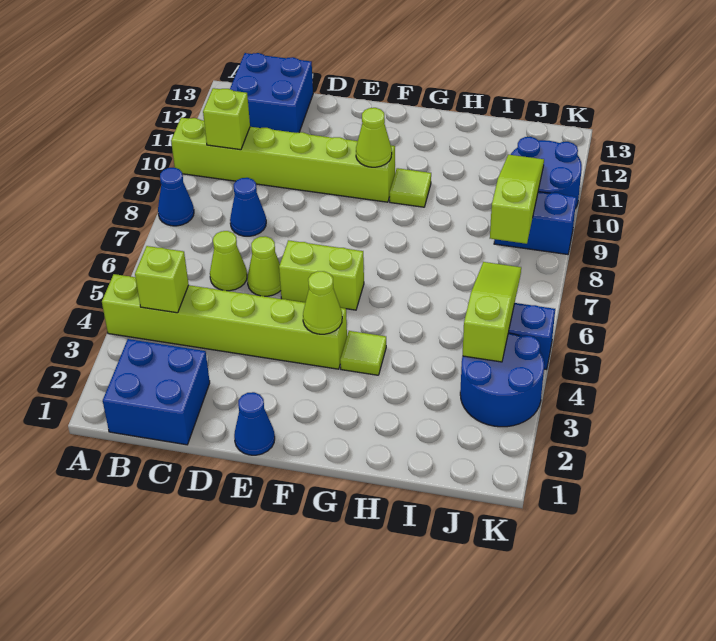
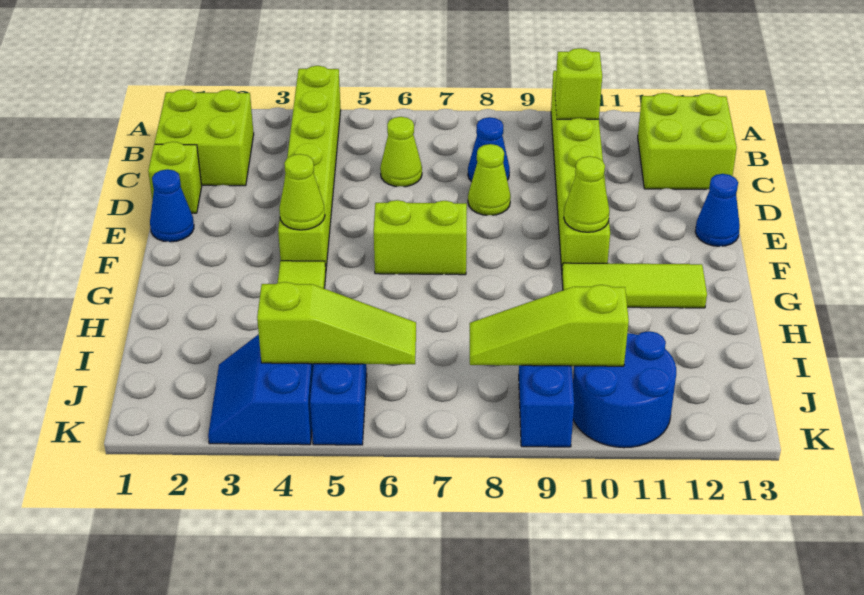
blue cone A8 level 1 -> blue cone E13 level 1
blue brick B1:C2 level 1 -> lime brick B1:C2 level 1
lime brick B4 level 2 -> lime brick D1 level 1
blue brick B12:C13 level 1 -> lime brick B12:C13 level 1
lime cone D6 level 1 -> lime cone D8 level 1
lime brick E6:F6 level 1 -> lime brick F6:F7 level 1
lime tile G10 level 1 -> lime tile G10:G12 level 1
blue round brick J3:K4 level 1 -> blue slope J3:K4 level 1 top 4
lime slope J8:J10 level 2 top 8 -> lime slope J8:J10 level 2 top 10

